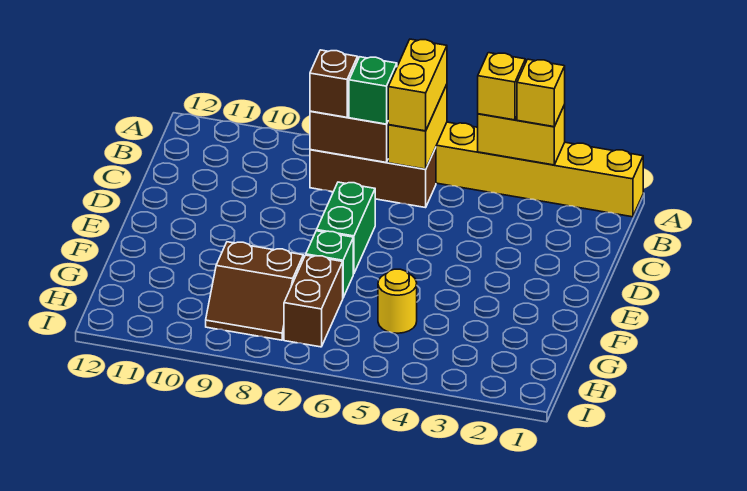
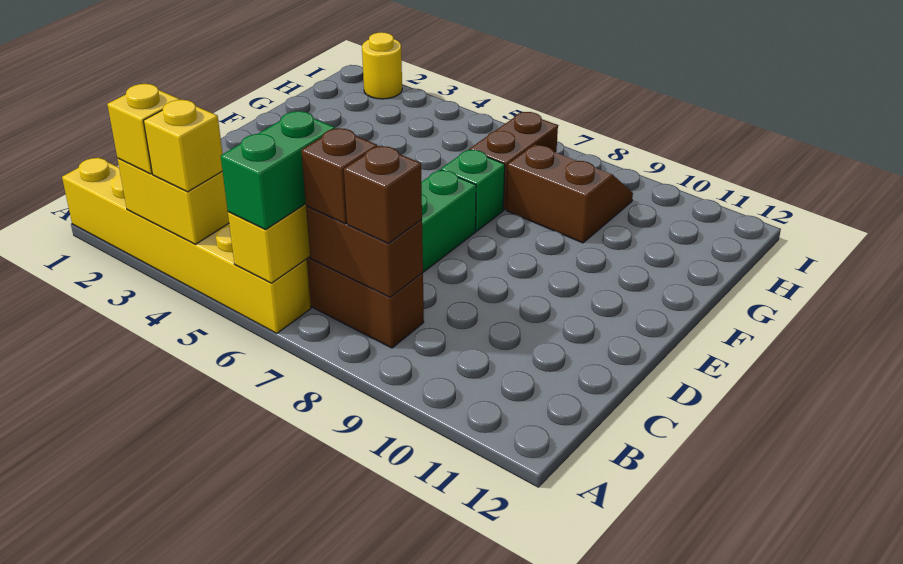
yellow brick A6:B6 level 3 -> green brick A6:B6 level 3
green brick B7 level 3 -> brown brick B7 level 3
yellow round brick G5 level 1 -> yellow round brick I2 level 1

